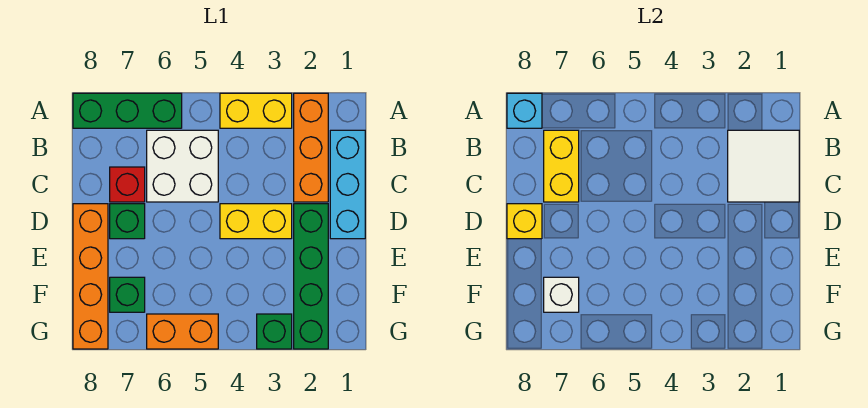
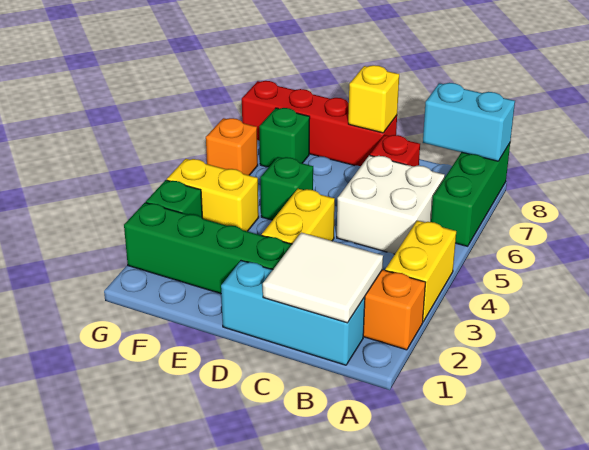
cyan brick A8 level 2 -> cyan brick A8:B8 level 2
yellow brick B7:C7 level 2 -> yellow brick F4:G4 level 1
green brick D7 level 1 -> green brick E5 level 1
orange brick D8:G8 level 1 -> red brick D8:G8 level 1
white brick F7 level 2 -> none
orange brick G5:G6 level 1 -> orange brick G6 level 1

